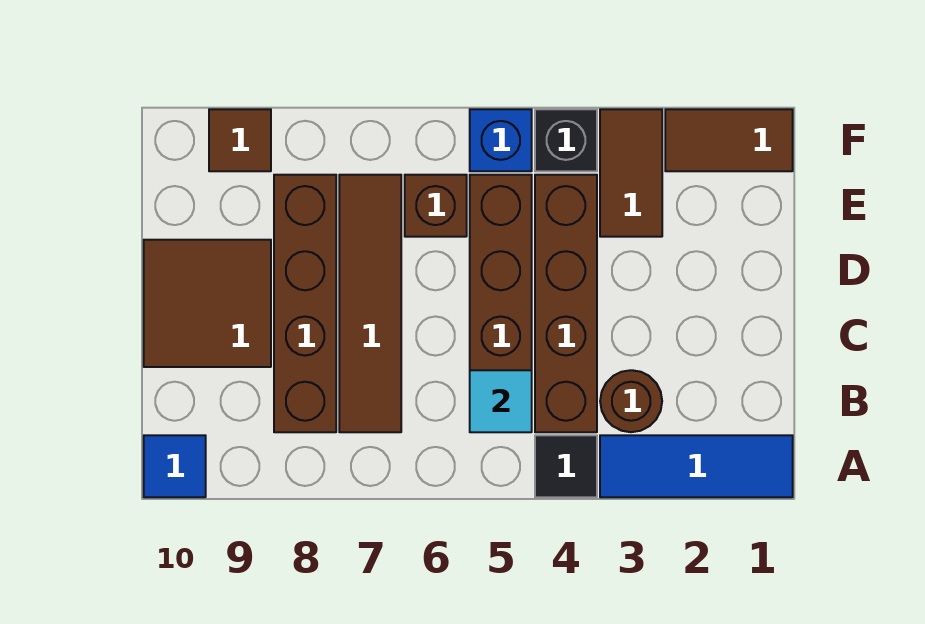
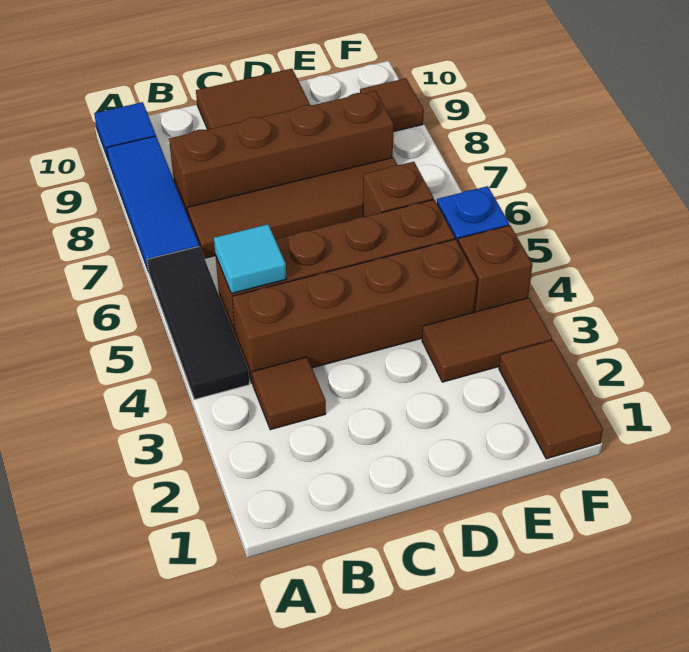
blue tile A1:A3 level 1 -> blue tile A7:A9 level 1
black tile A4 level 1 -> black tile A4:A6 level 1
brown round brick B3 level 1 -> brown tile B3 level 1
black brick F4 level 1 -> brown brick F4 level 1

